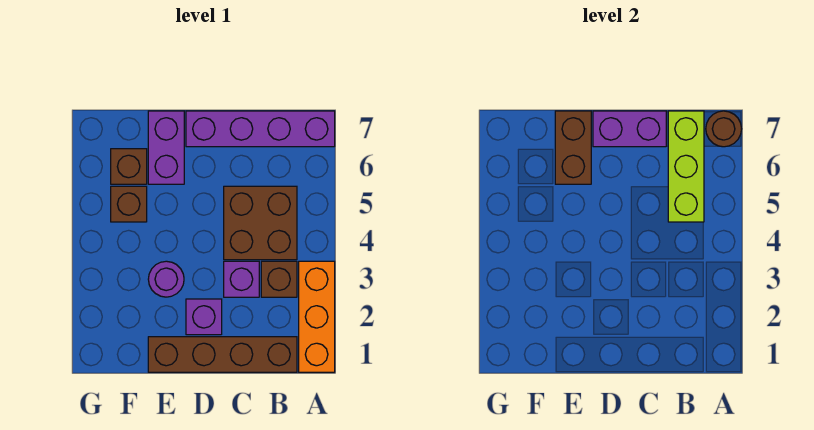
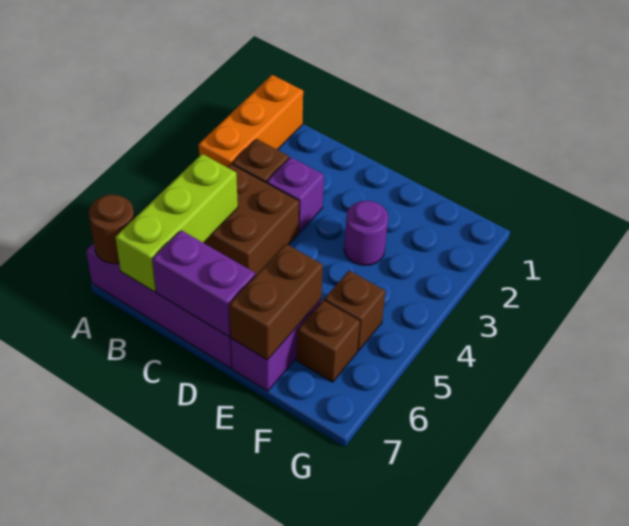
brown brick B1:E1 level 1 -> none
purple brick D2 level 1 -> none

